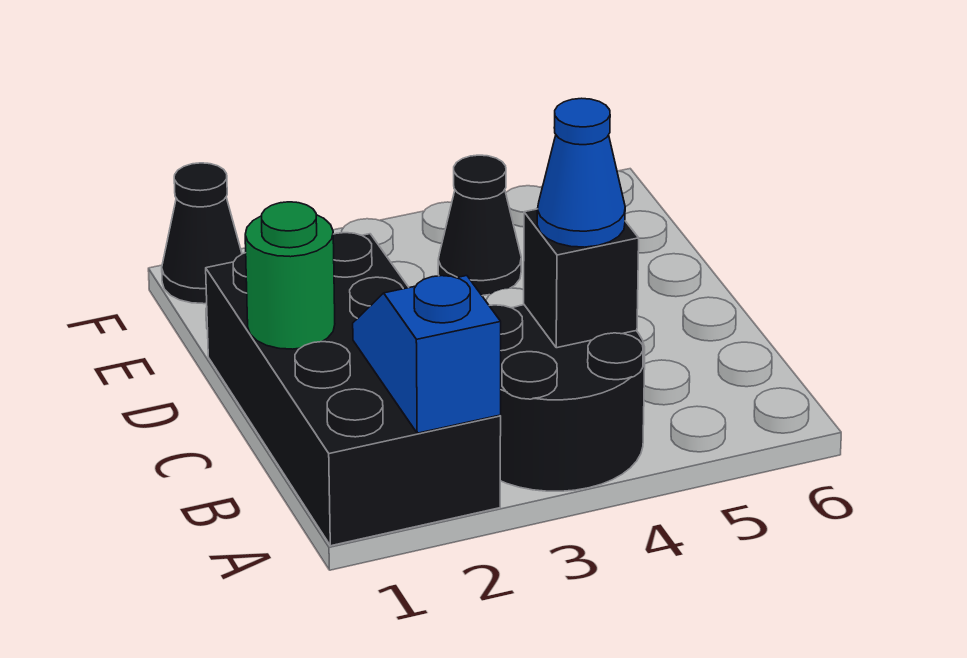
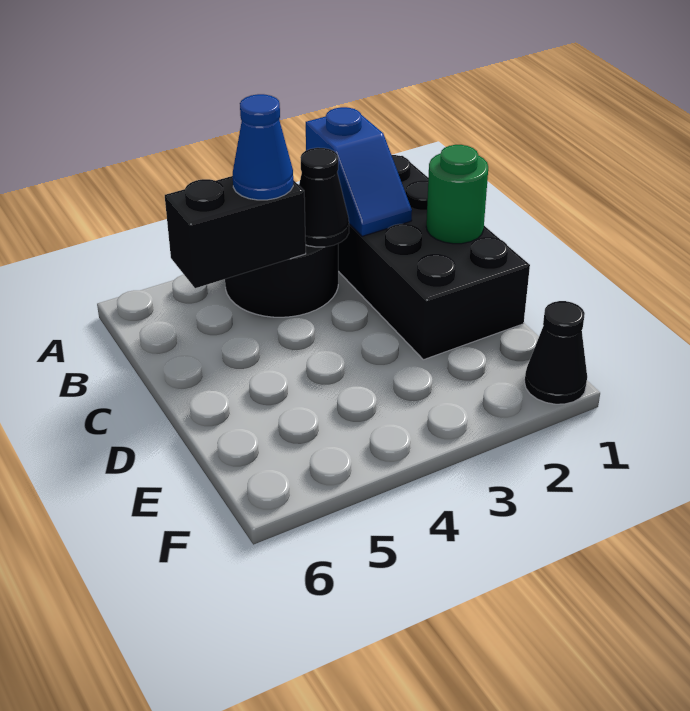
black brick B4 level 2 -> black brick B4:B5 level 2
black cone E4 level 1 -> black cone B3 level 2

